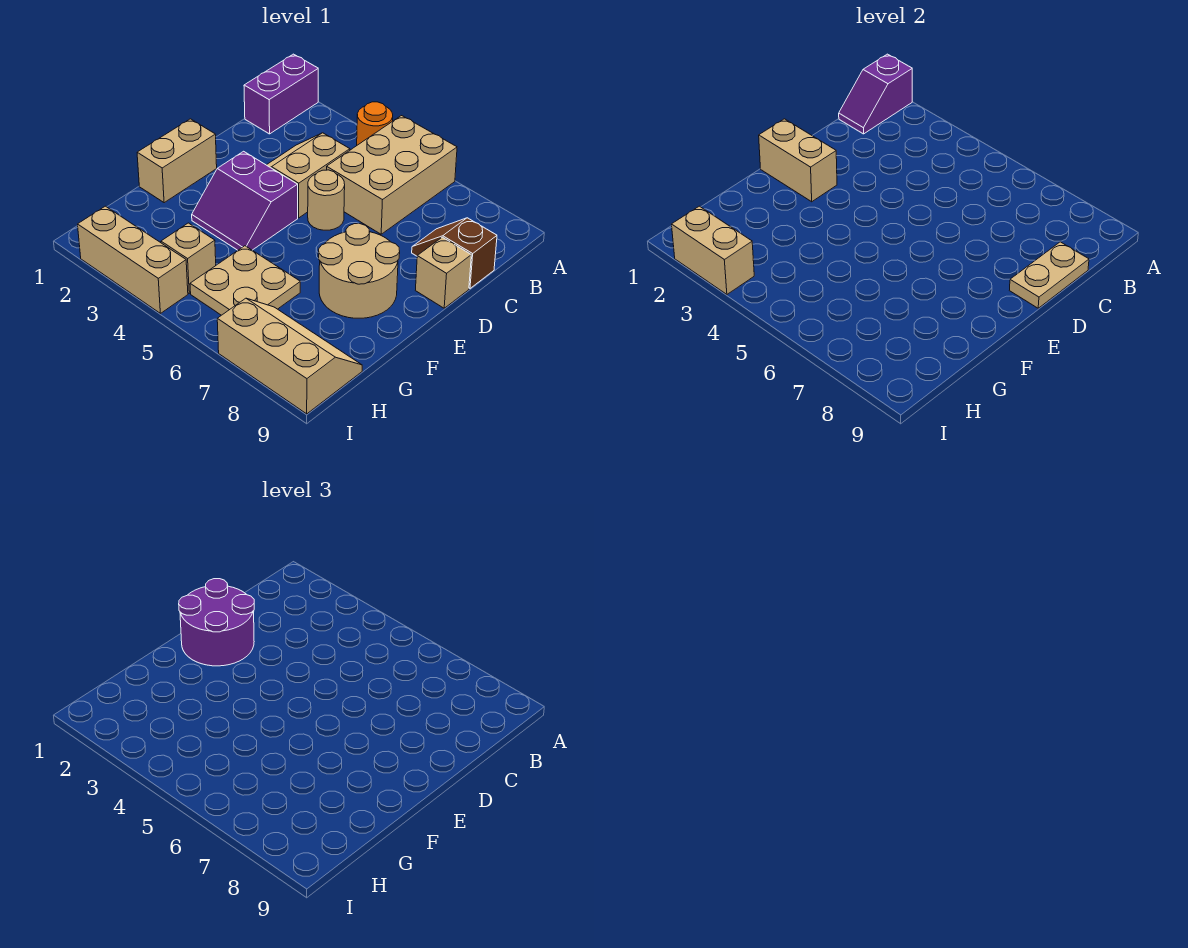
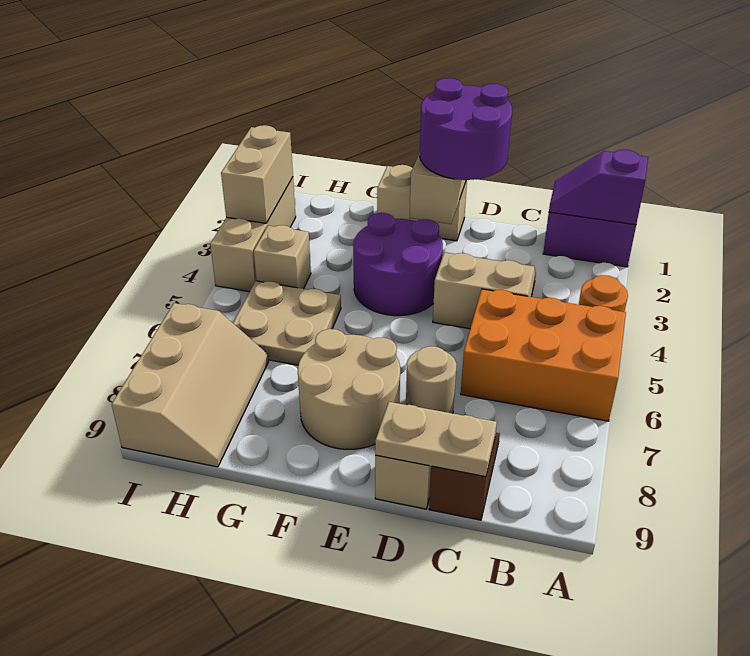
tan brick A5:C6 level 1 -> orange brick A5:C6 level 1
tan round brick D5 level 1 -> tan round brick D7 level 1
purple slope E3:F4 level 1 top E -> purple round brick E3:F4 level 1

